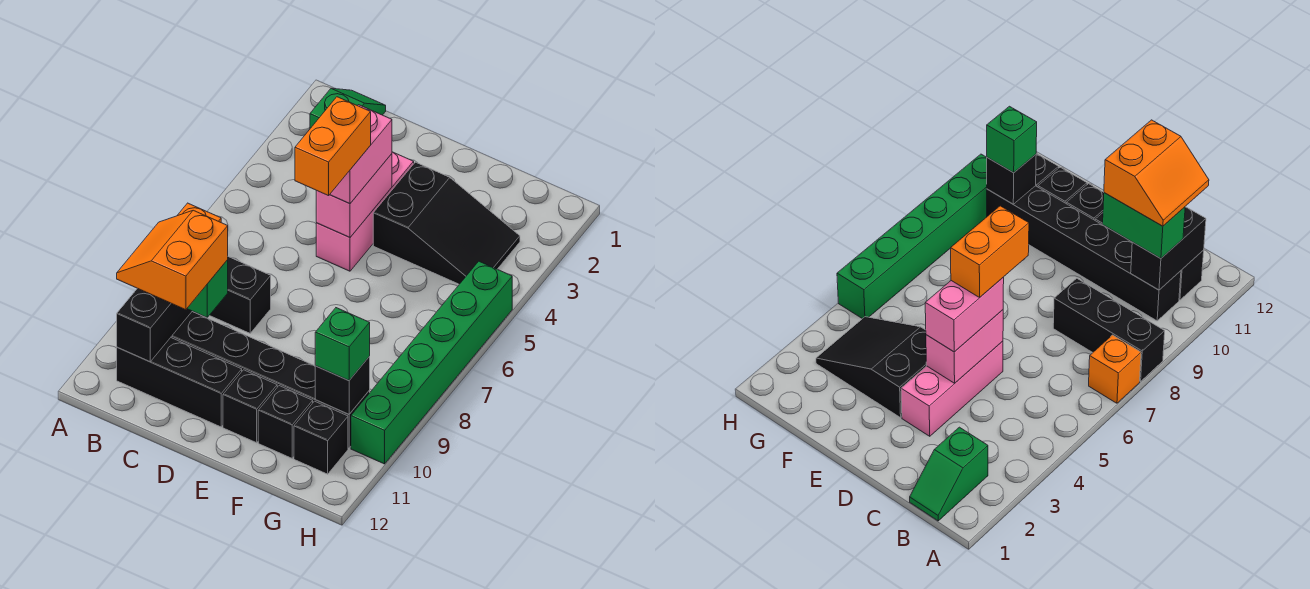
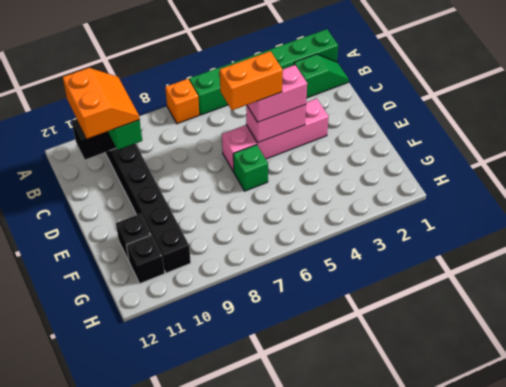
black brick A8:C8 level 1 -> none
orange slope B10:C11 level 4 top C -> orange slope B10:C11 level 4 top 11
black brick B11:D11 level 1 -> none
pink brick D3:D5 level 1 -> pink brick D3:D6 level 1
black slope E3:G4 level 1 top E -> none
black brick E11 level 1 -> none
black brick G10 level 2 -> none
green brick G10 level 3 -> green brick E6 level 1
green brick H5:H10 level 1 -> green brick A1:A6 level 1

